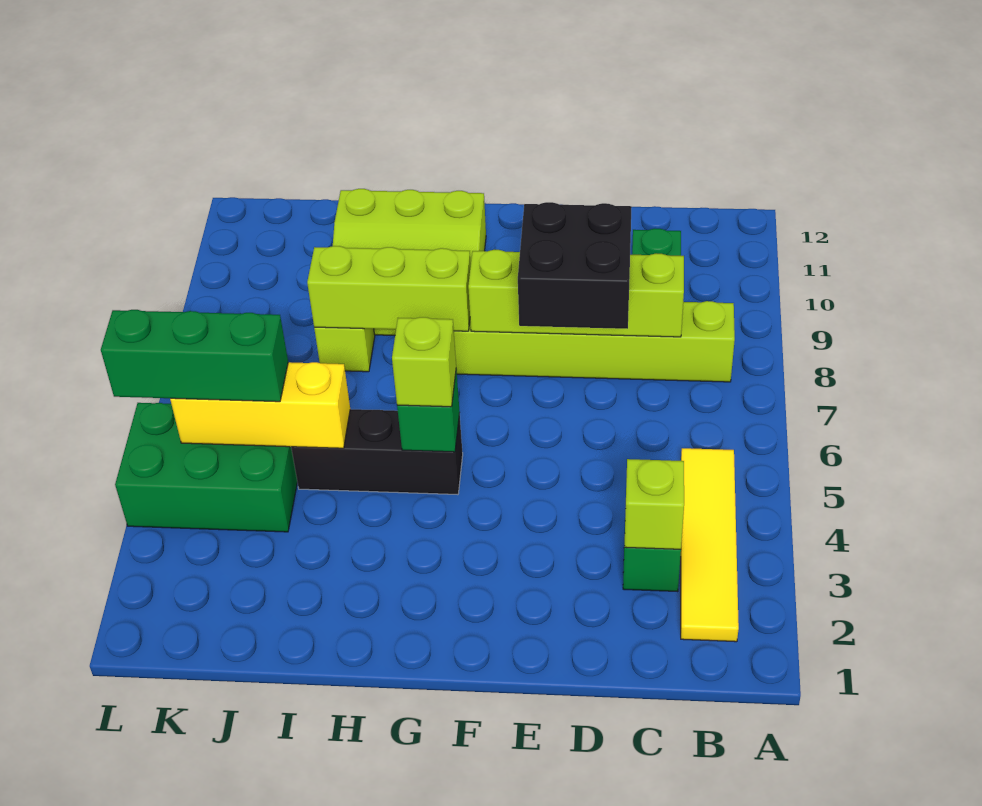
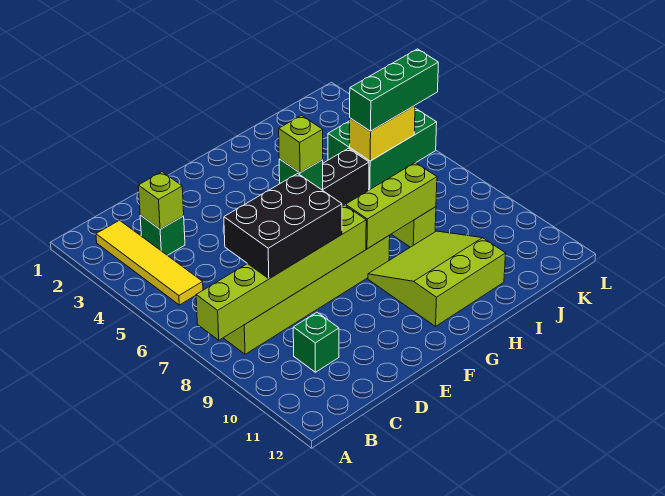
lime brick C8:F8 level 2 -> lime brick A8:F8 level 2
black brick D7:E8 level 3 -> black brick C7:E8 level 3
yellow brick I5:K5 level 2 -> yellow brick J5:K5 level 2

